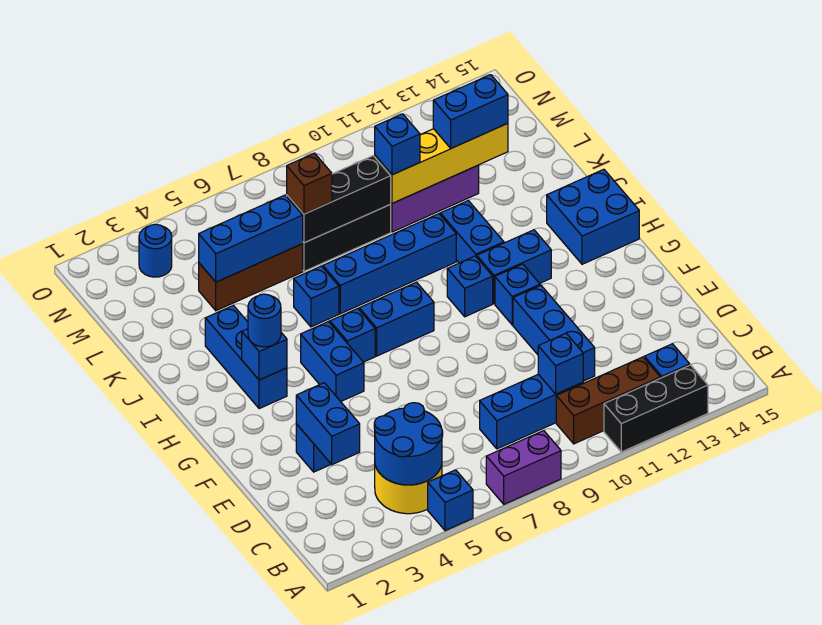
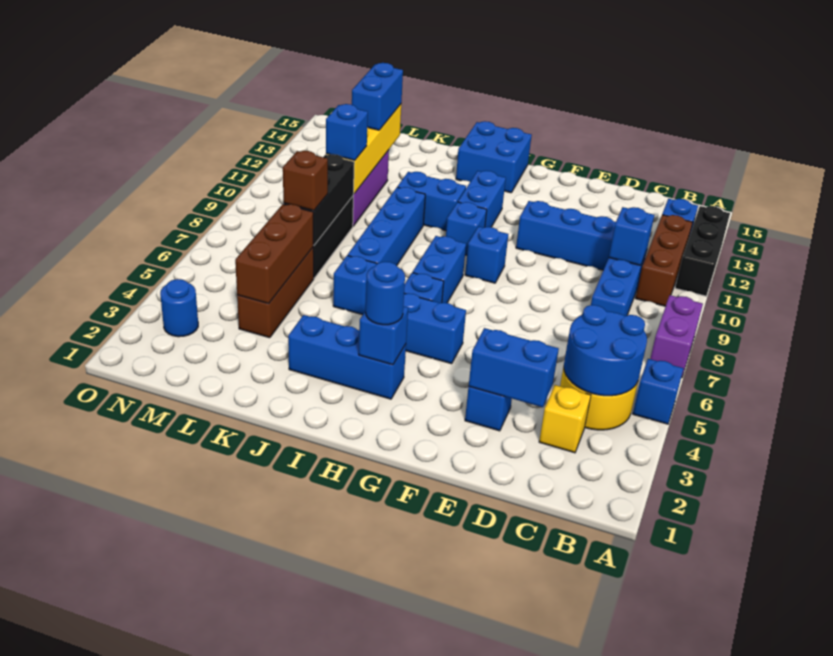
none -> yellow brick C3 level 1
blue brick G11 level 1 -> blue brick G9 level 1
blue brick L4:L6 level 2 -> brown brick L4:L6 level 2

